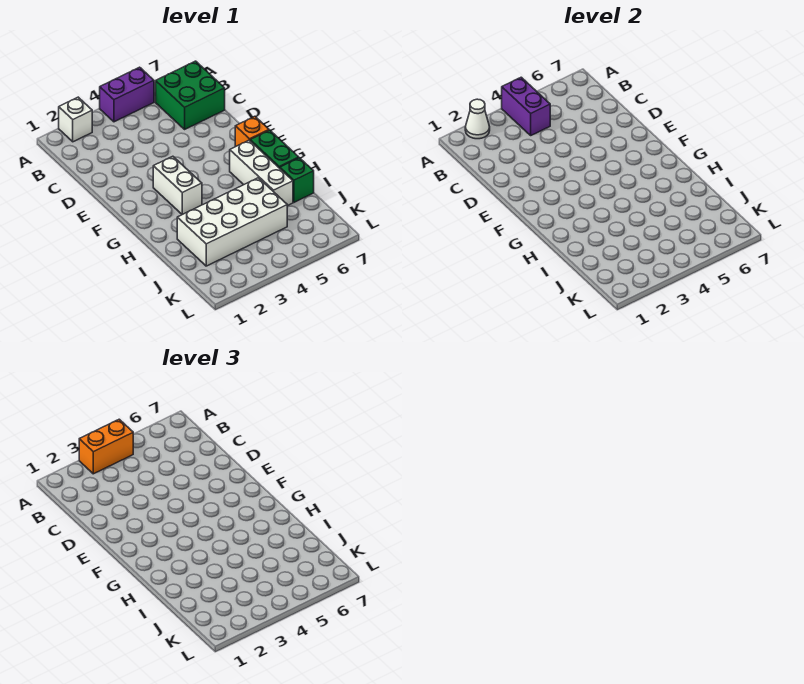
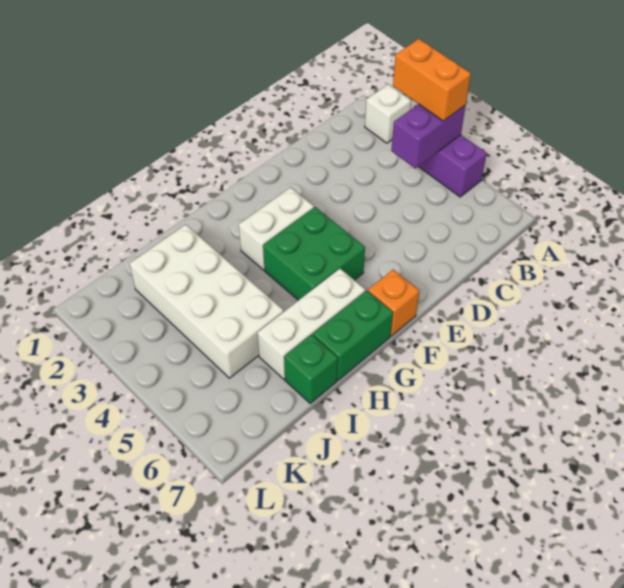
white cone A2 level 2 -> none
green brick B6:C7 level 1 -> green brick F4:G5 level 1

